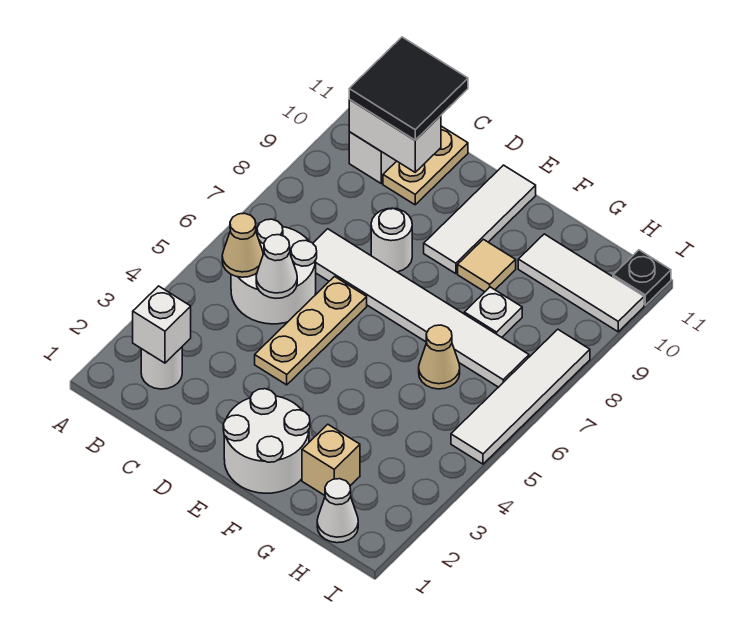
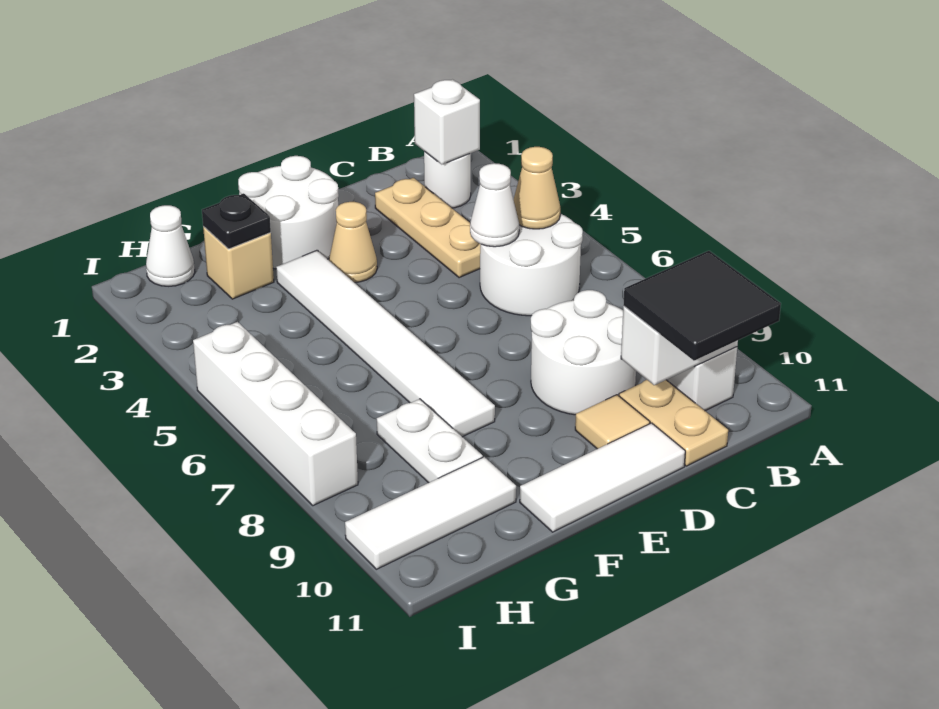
white tile C7:H7 level 1 -> white tile F3:F8 level 1
tan plate D4:D6 level 1 -> tan plate C2:C4 level 1
white round brick D8 level 1 -> white round brick C8:D9 level 1
white tile E9:E11 level 1 -> white tile D11:F11 level 1
tan tile F9 level 1 -> tan tile D10 level 1
tan cone G6 level 1 -> tan cone E3 level 1
white plate G8 level 1 -> white plate G8:G9 level 1
white tile I5:I8 level 1 -> white brick I5:I8 level 1
black plate I11 level 1 -> black plate G2 level 2

